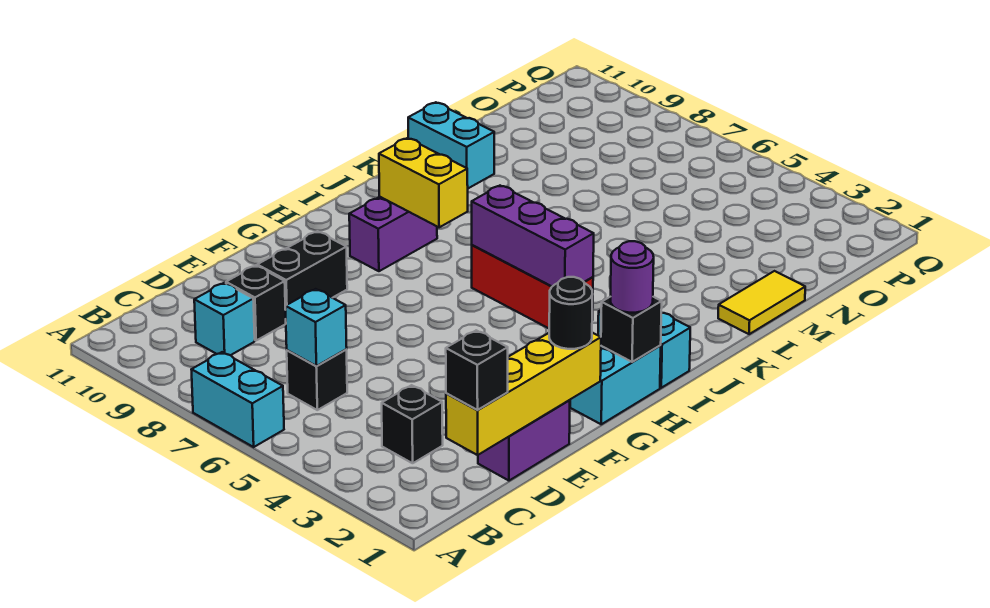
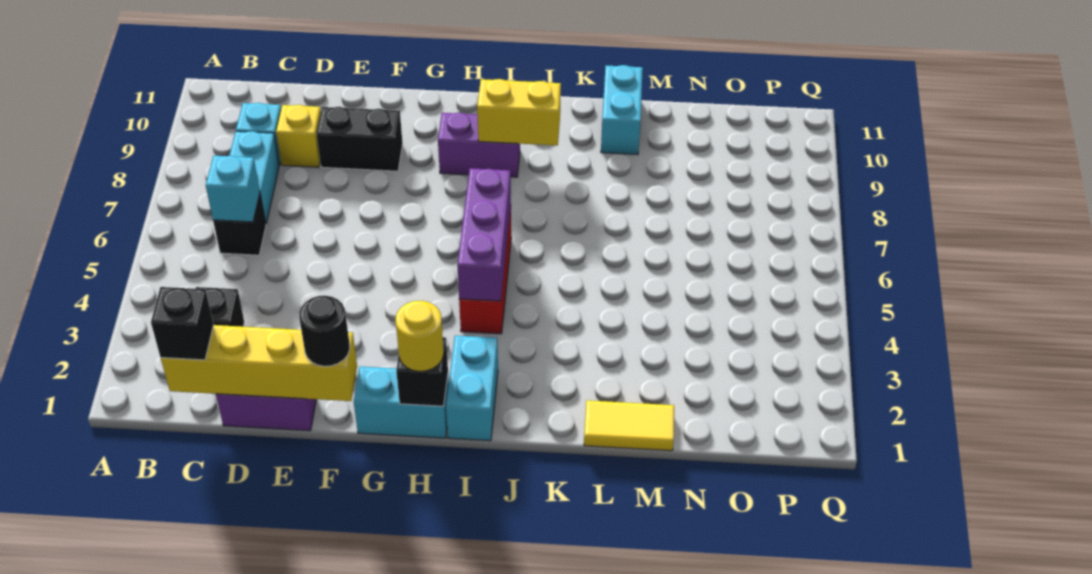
cyan brick A6:A7 level 1 -> cyan brick C7:C8 level 1
black brick D9 level 1 -> yellow brick D9 level 1
purple round brick H1 level 3 -> yellow round brick H1 level 3
yellow brick I8:I9 level 2 -> yellow brick I9:J9 level 2

